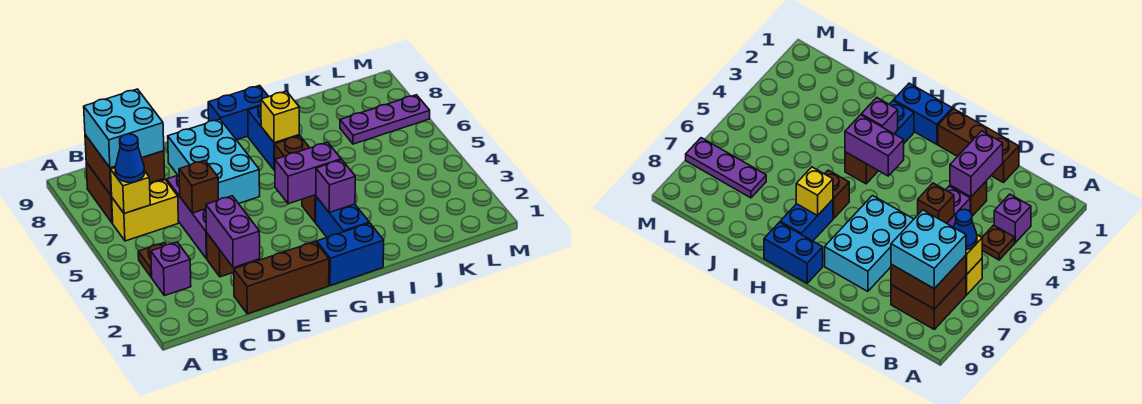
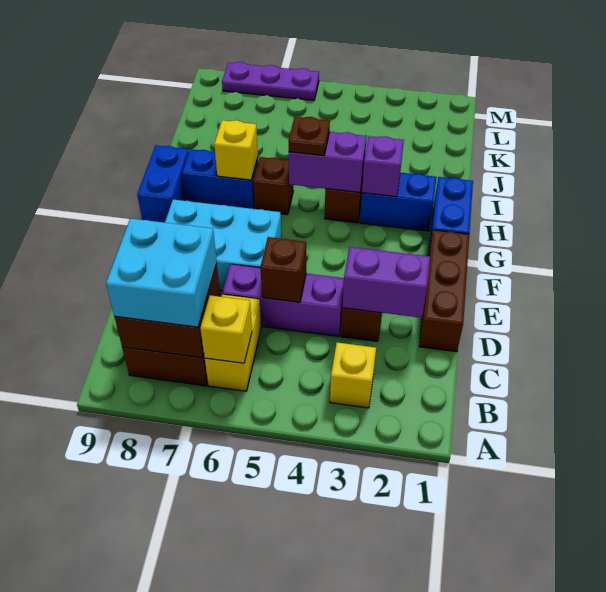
purple brick B3 level 1 -> yellow brick B3 level 1
brown plate B4 level 1 -> brown plate H5 level 3
blue cone B6 level 3 -> none
purple brick G4:H4 level 2 -> purple brick H4:H5 level 2
purple plate K7:M7 level 1 -> purple plate M6:M8 level 1

